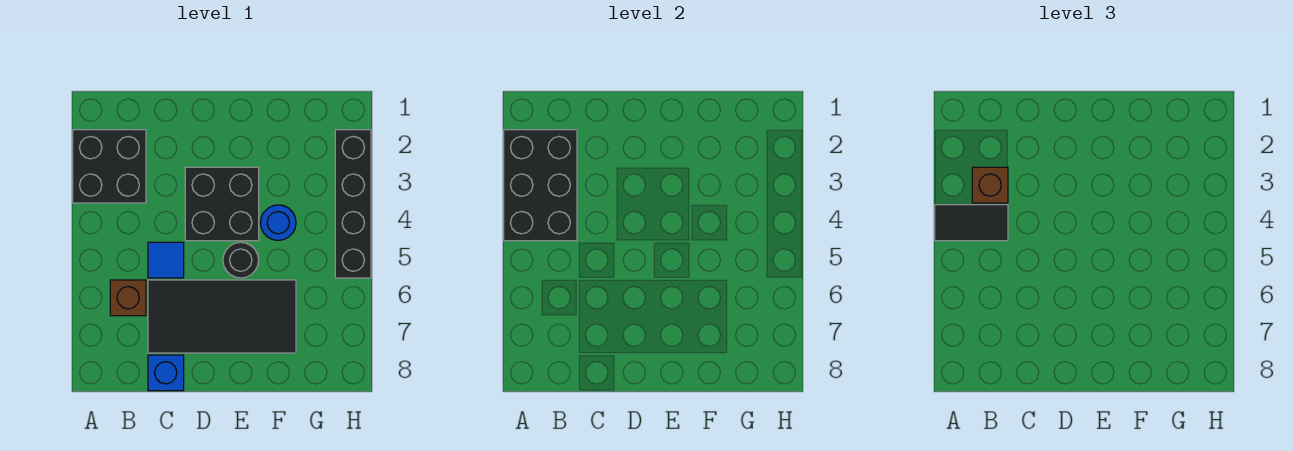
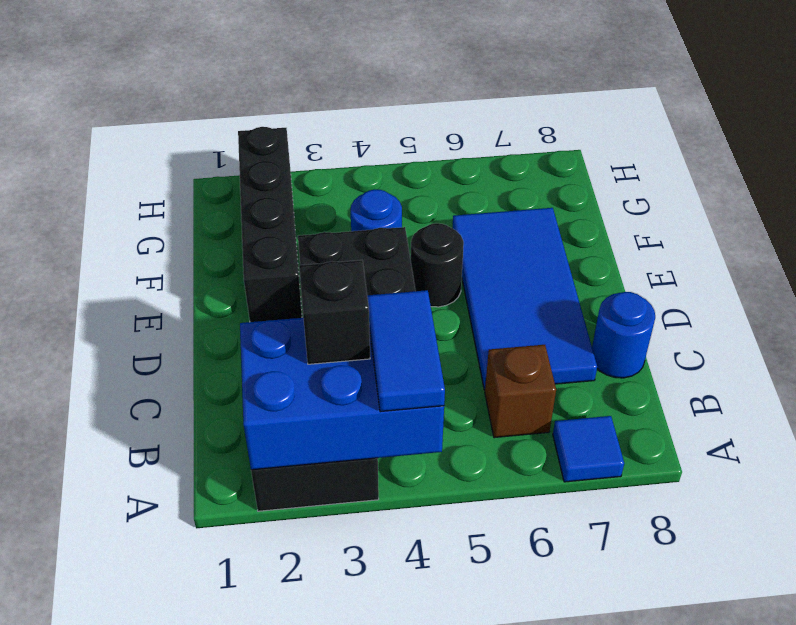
black brick A2:B4 level 2 -> blue brick A2:B4 level 2
black tile A4:B4 level 3 -> blue tile A4:B4 level 3
brown brick B3 level 3 -> black brick B3 level 3
blue tile C5 level 1 -> blue tile A7 level 1
black tile C6:F7 level 1 -> blue tile C6:F7 level 1
blue brick C8 level 1 -> blue round brick C8 level 1
black brick H2:H5 level 1 -> black brick E2:H2 level 1

